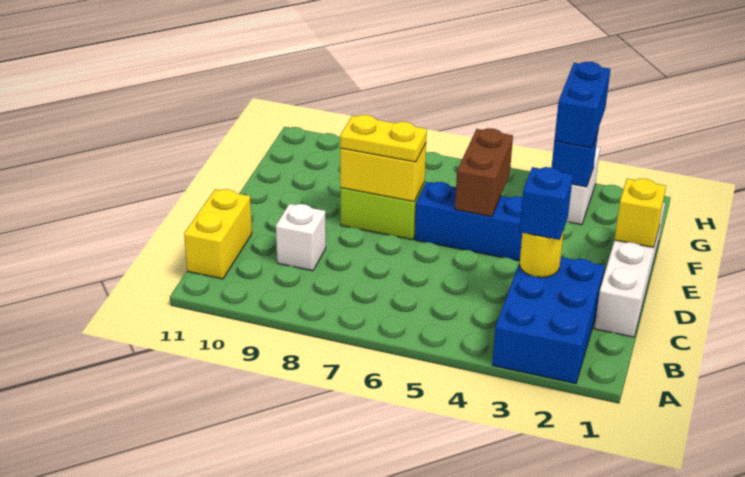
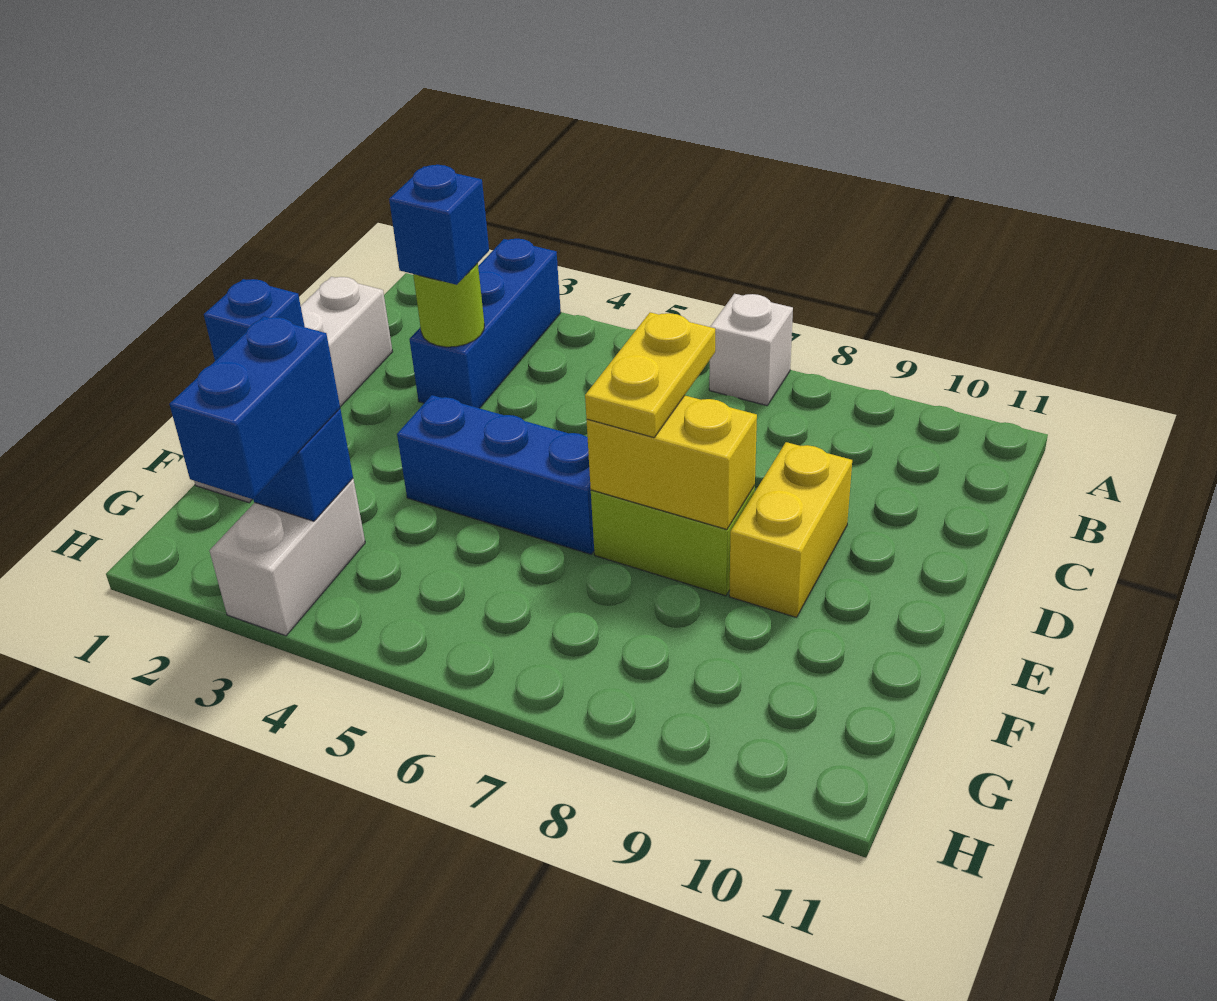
blue brick A2:C3 level 1 -> blue brick A3:C3 level 1
yellow brick B11:C11 level 1 -> yellow brick D9:E9 level 1
yellow round brick C3 level 2 -> lime round brick C3 level 2
white brick C9 level 1 -> white brick A7 level 1
yellow brick E1 level 2 -> blue brick E1 level 2
brown brick E5:F5 level 2 -> none
yellow plate E7:E8 level 3 -> yellow plate D7:E7 level 3

